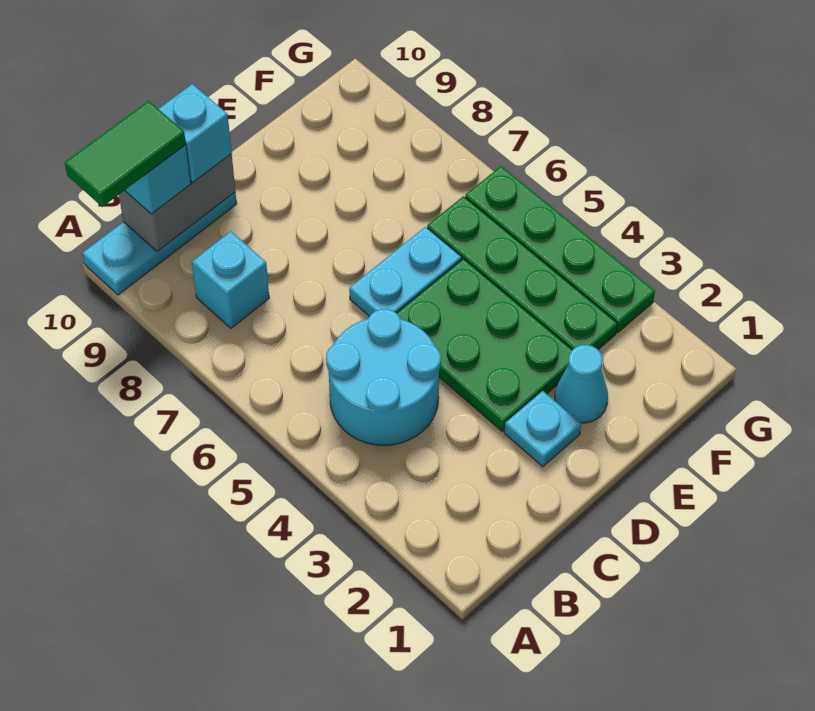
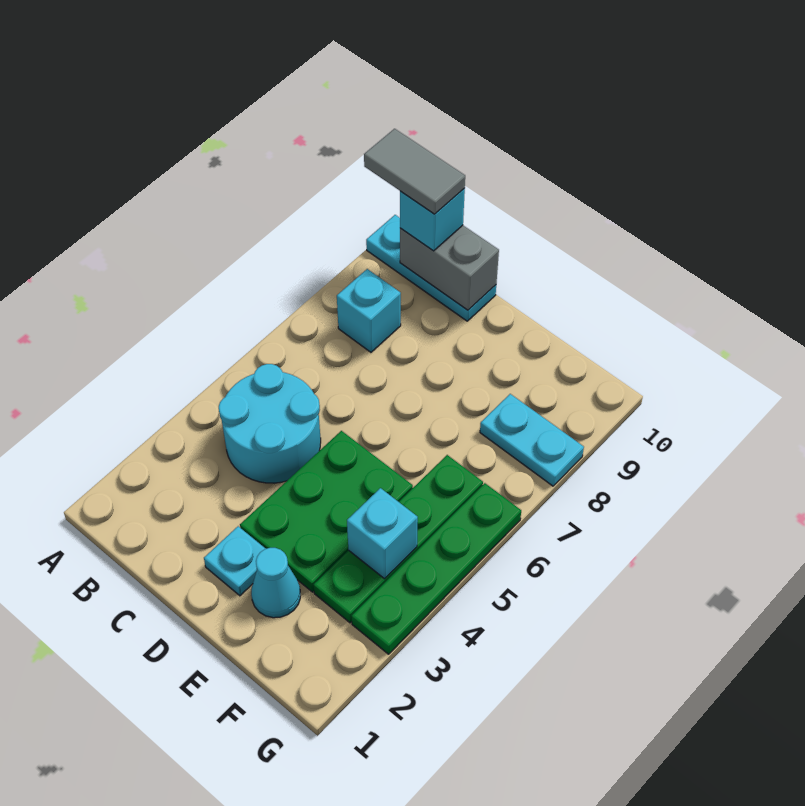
green tile A10:B10 level 4 -> grey tile A10:B10 level 4
cyan brick C10 level 3 -> cyan brick F4 level 2
cyan plate D6:E6 level 1 -> cyan plate F8:G8 level 1

